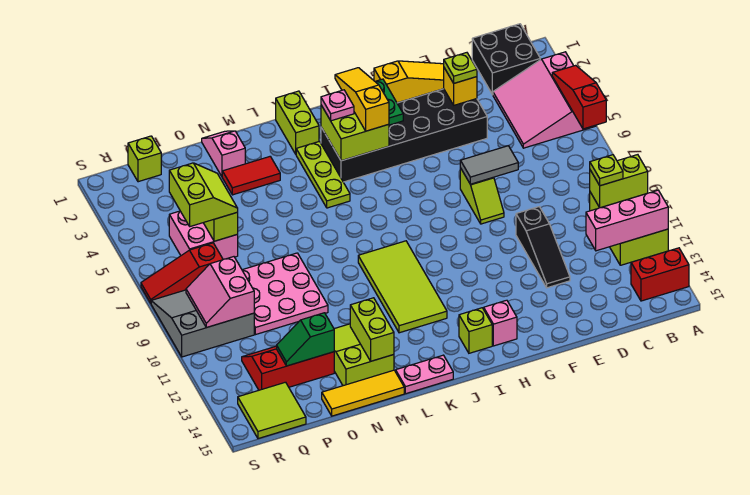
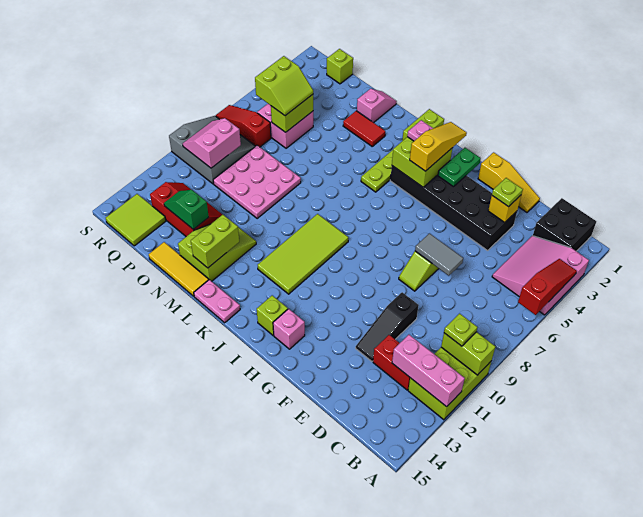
red brick A14:B14 level 1 -> red brick C12:D12 level 1

